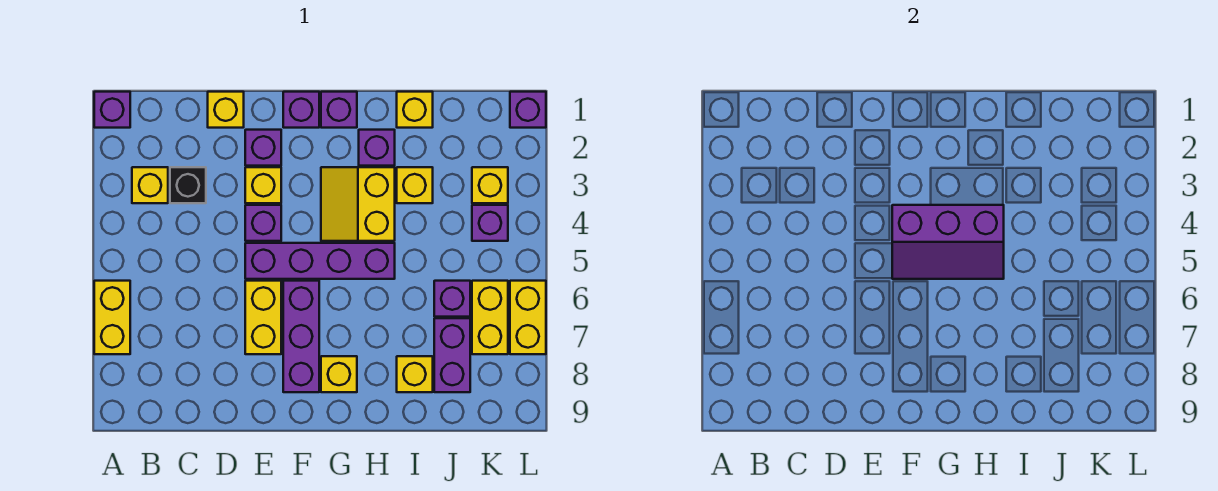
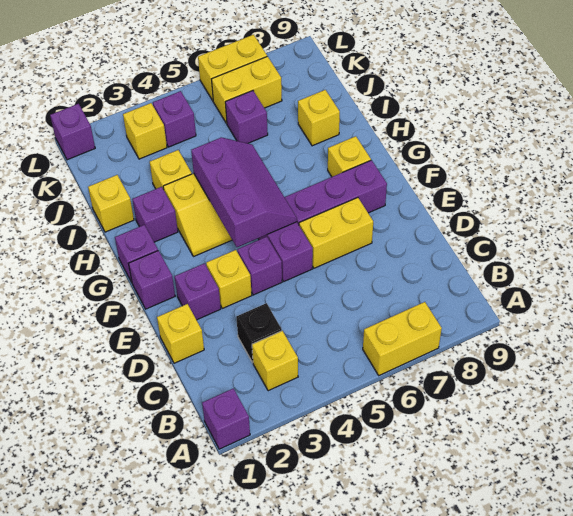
purple brick J7:J8 level 1 -> none

